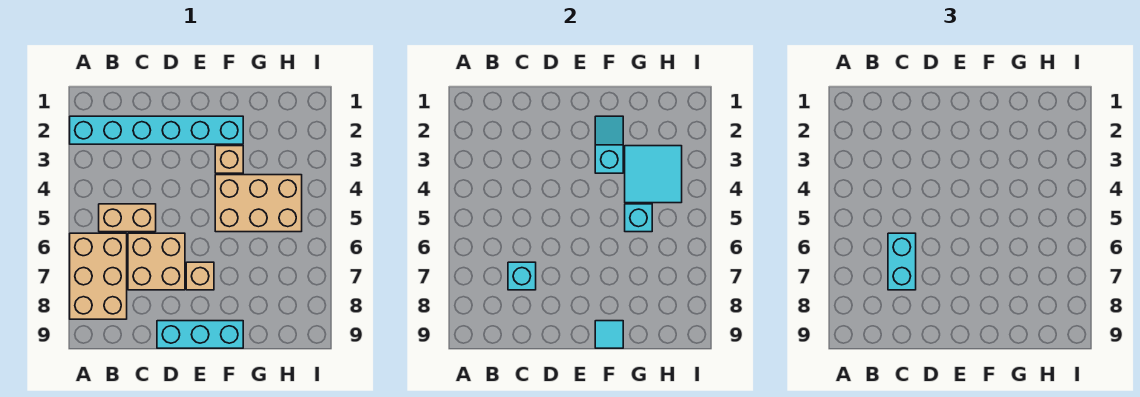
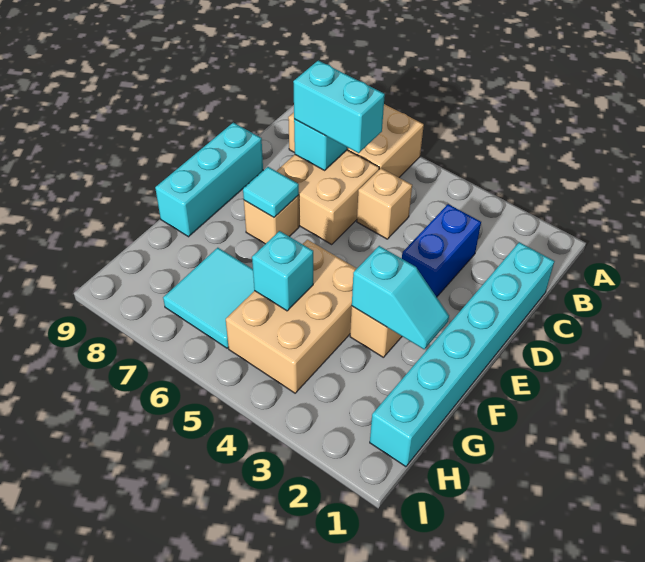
cyan brick A2:F2 level 1 -> cyan brick C1:H1 level 1
tan brick B5:C5 level 1 -> tan brick C5 level 1
none -> blue brick C3:D3 level 1
cyan tile F9 level 2 -> cyan tile E7 level 2
cyan tile G3:H4 level 2 -> cyan tile G6:H7 level 1

